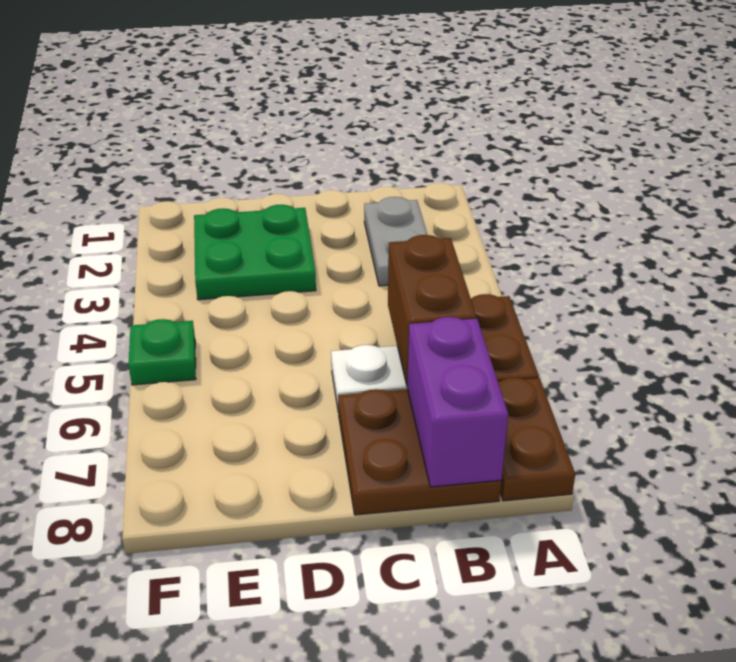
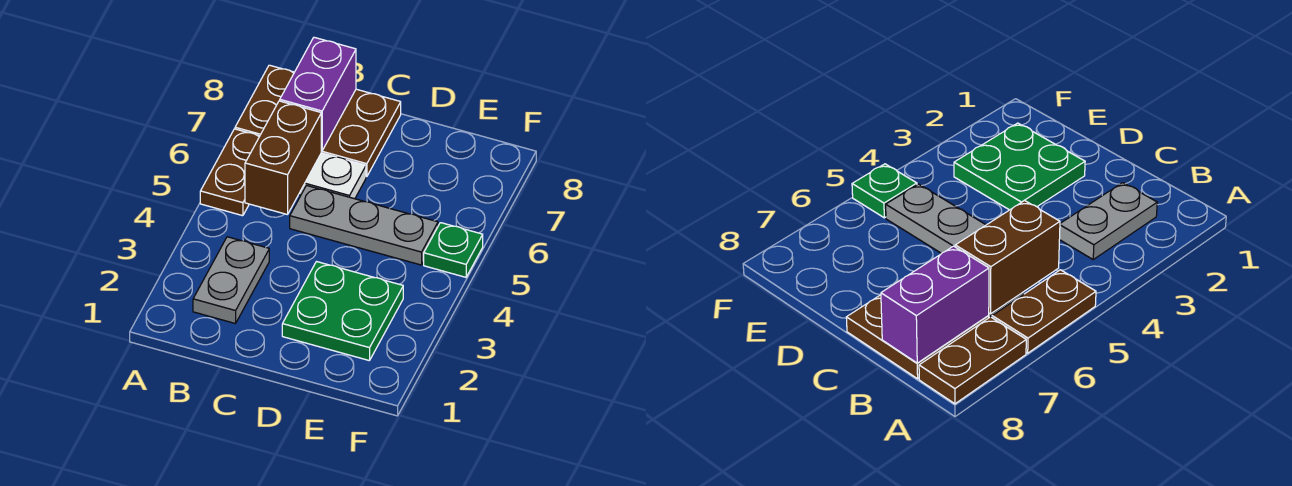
none -> grey plate C5:E5 level 1

